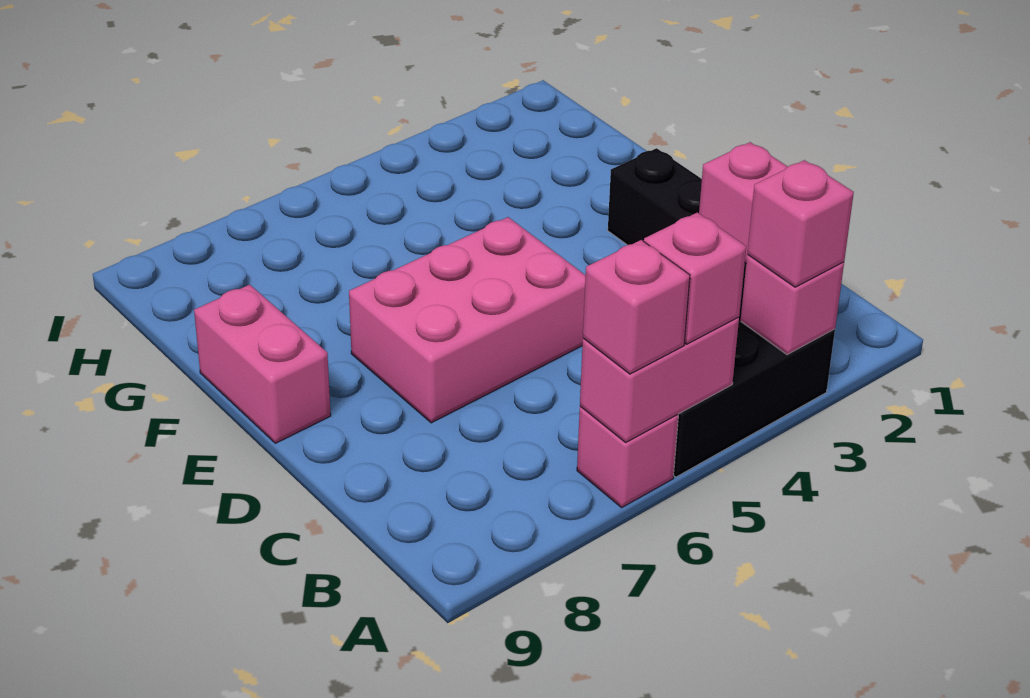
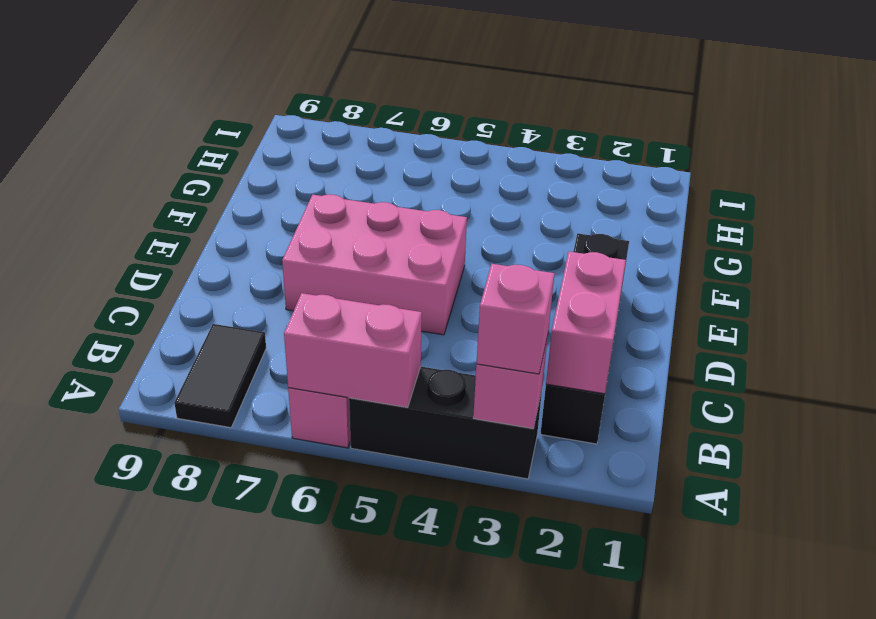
pink brick A5 level 3 -> none
pink brick A6 level 3 -> none
none -> black tile A8:B8 level 1
pink brick E9:F9 level 1 -> none

